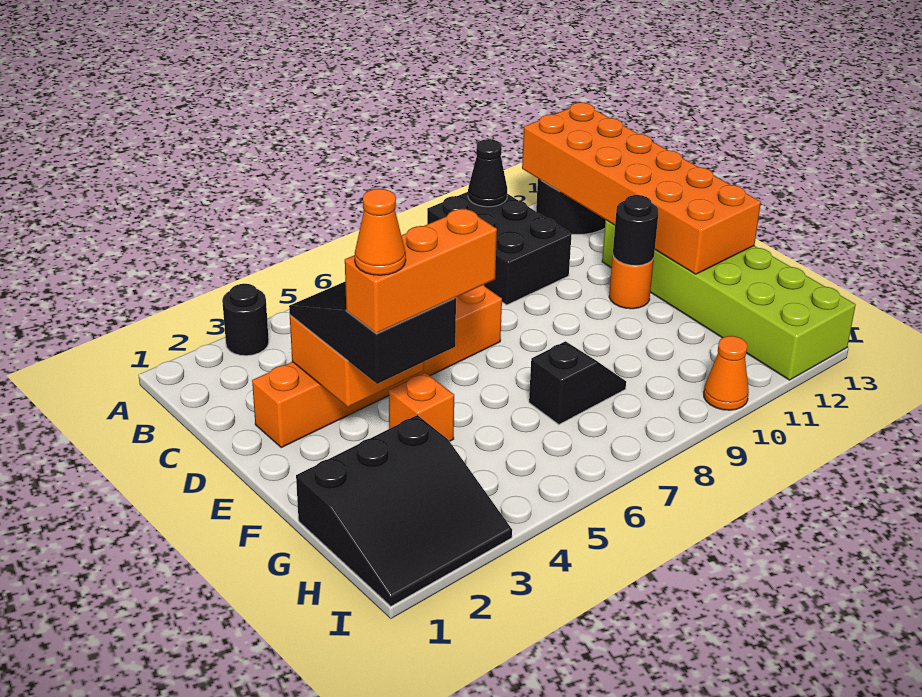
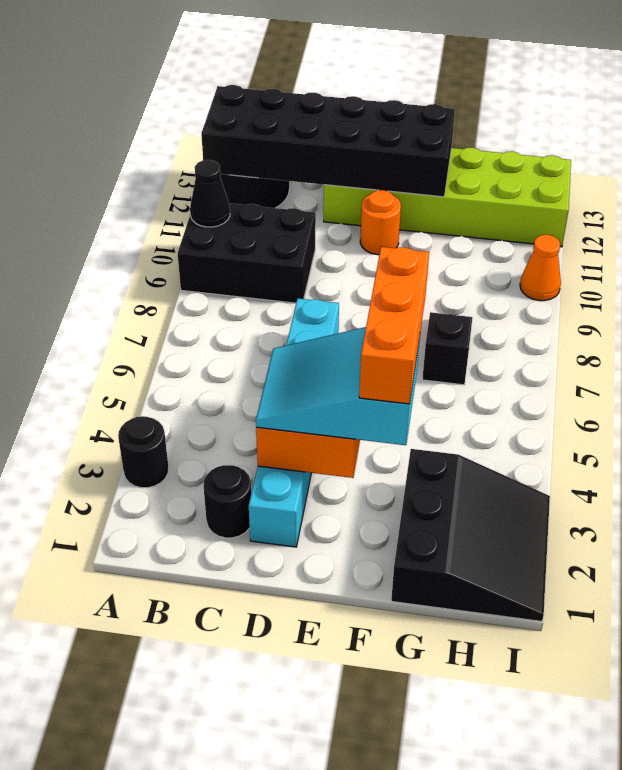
orange brick A12:F13 level 2 -> black brick A12:F13 level 2
orange brick D2:D7 level 1 -> cyan brick D2:D7 level 1
black slope D3:F4 level 3 top F -> cyan slope D3:F4 level 3 top F
black round brick E11 level 2 -> black round brick C2 level 1
orange cone F3 level 5 -> none
orange brick F4 level 1 -> none

